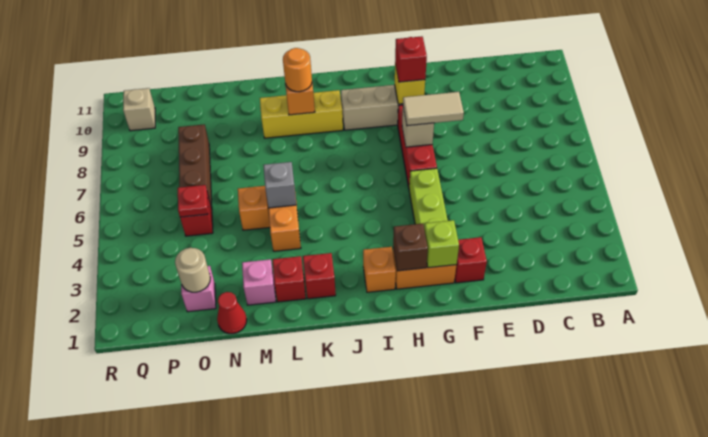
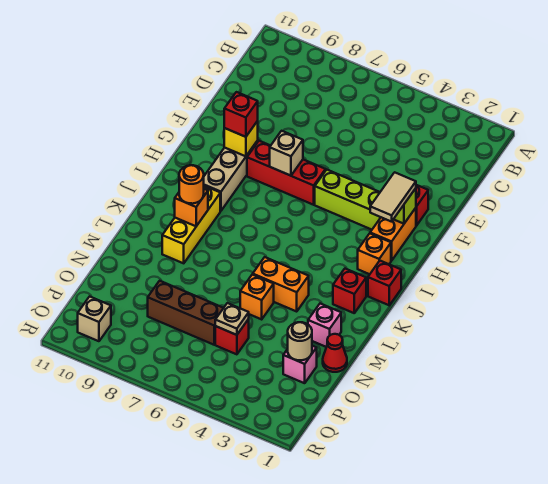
tan tile F7:G7 level 3 -> tan tile G2:H2 level 3
brown brick H2 level 2 -> none
red brick L2 level 1 -> red brick J1 level 1
grey brick L5 level 2 -> none
red plate O5 level 2 -> tan plate O5 level 2

